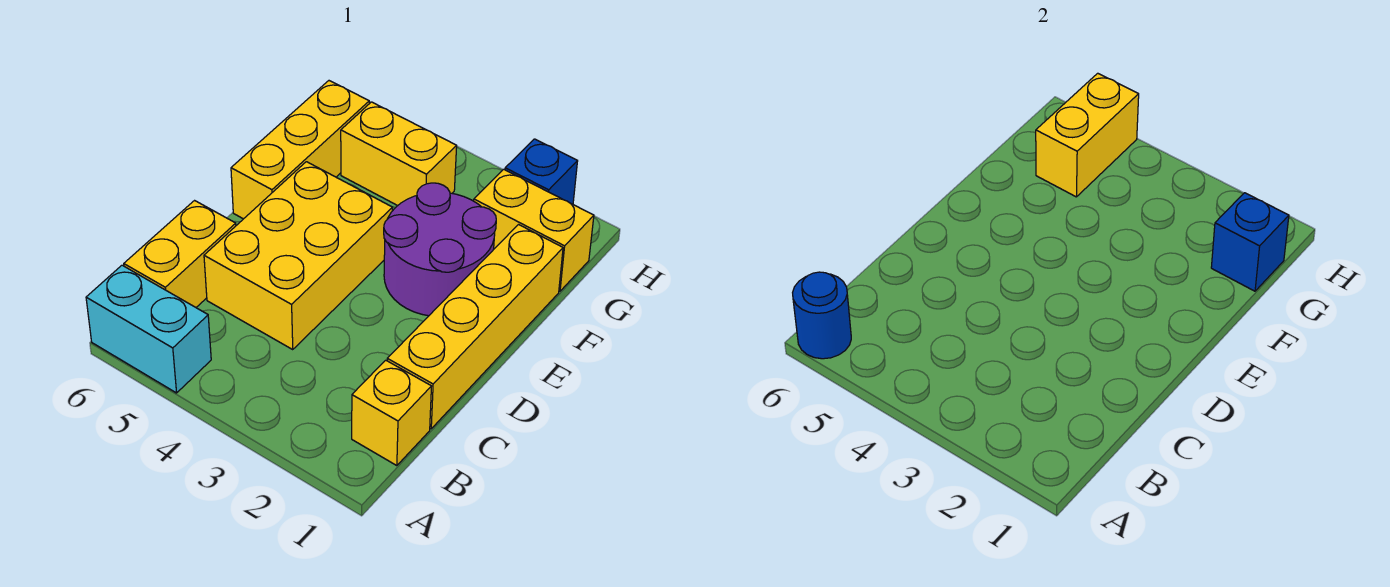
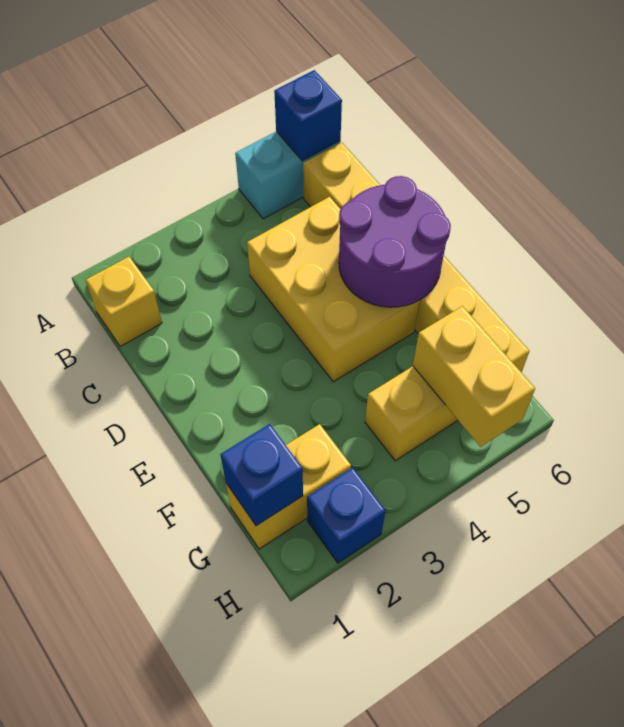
blue round brick A6 level 2 -> blue brick A6 level 2
yellow brick C1:F1 level 1 -> none
purple round brick E2:F3 level 1 -> purple round brick D5:E6 level 2

